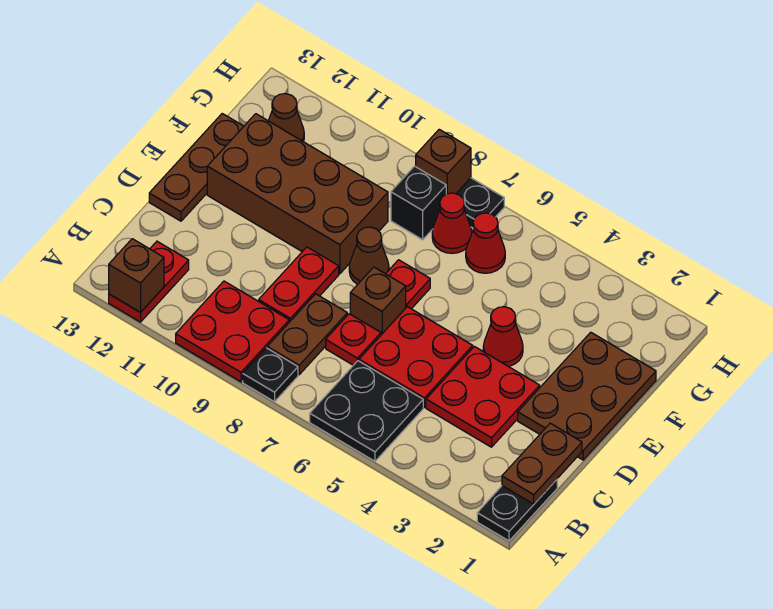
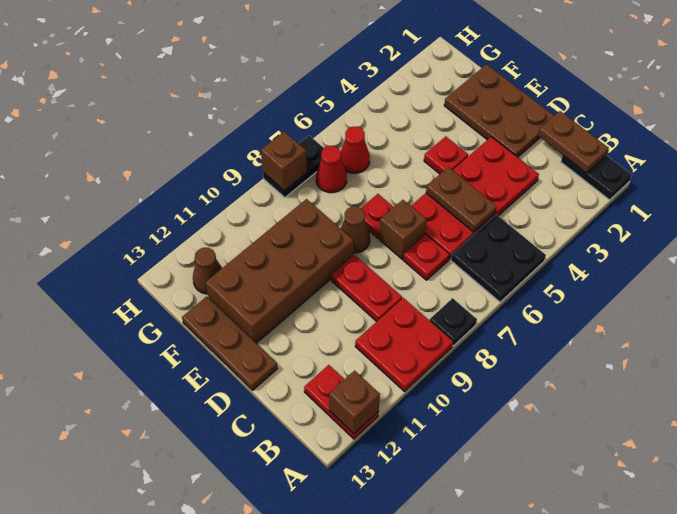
brown plate B8:C8 level 1 -> brown plate C5:D5 level 2
red cone E4 level 1 -> red plate E4 level 1
black brick G8 level 1 -> none

